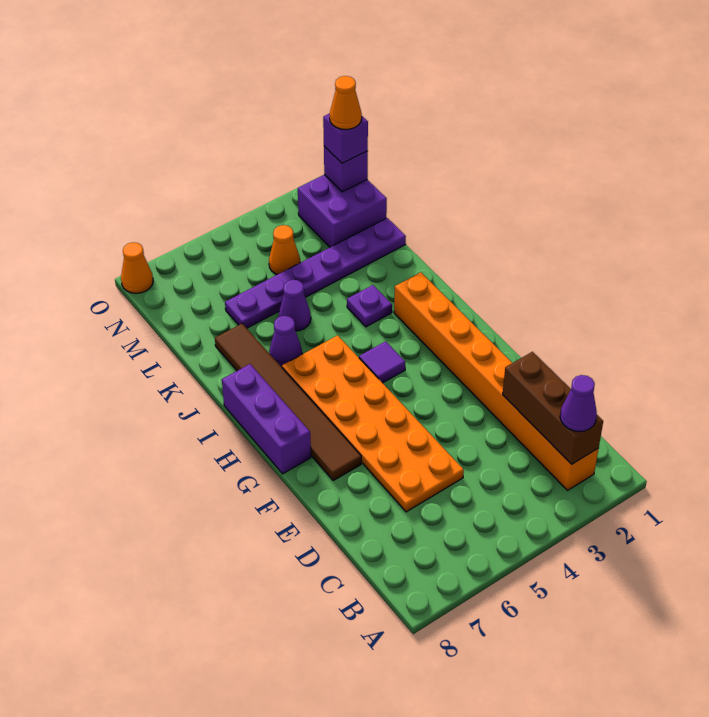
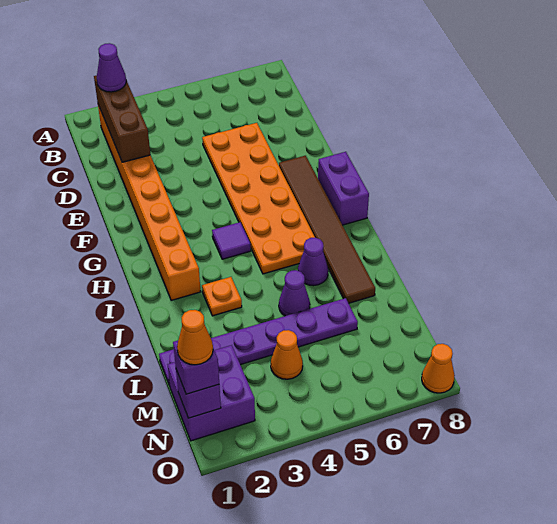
purple brick G8:I8 level 1 -> purple brick G8:H8 level 1
purple plate J3 level 1 -> orange plate J3 level 1

